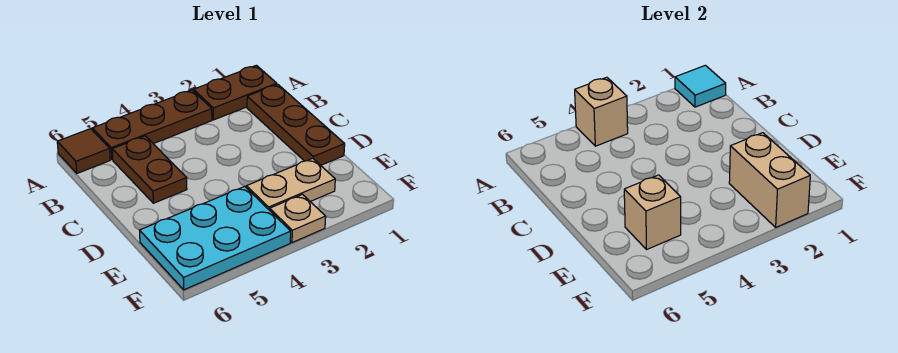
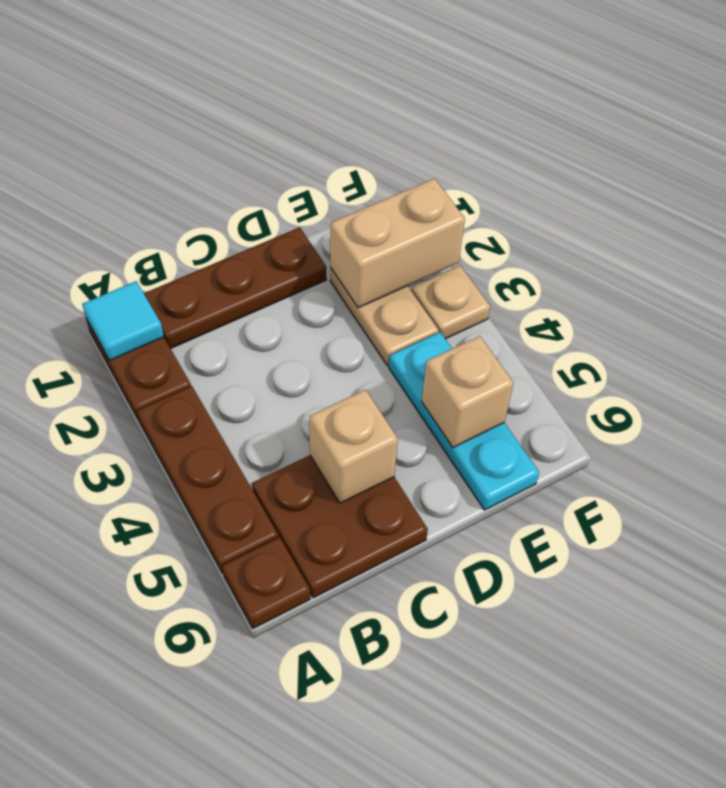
tan brick A4 level 2 -> tan brick C5 level 2
brown tile A6 level 1 -> brown plate A6 level 1
brown plate B5:C5 level 1 -> brown plate B5:C6 level 1
cyan plate E4:F6 level 1 -> cyan plate E4:E6 level 1

